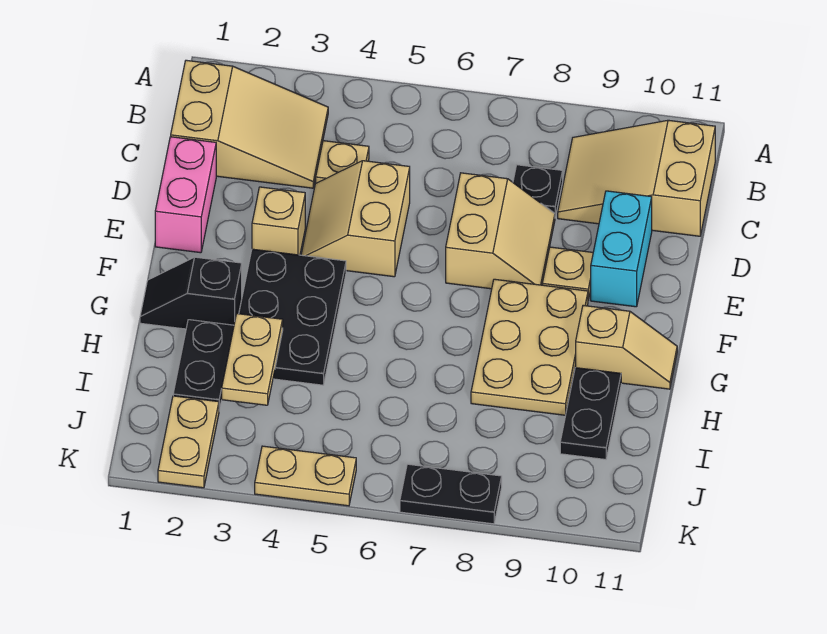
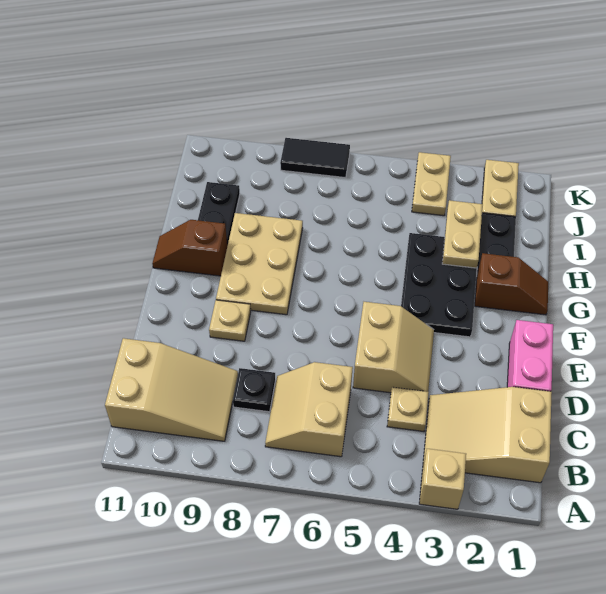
tan slope D7:E8 level 1 top 7 -> tan slope B6:C7 level 1 top 6
cyan brick D10:E10 level 1 -> none
tan brick E3 level 1 -> tan brick A3 level 1
black slope G1:G2 level 1 top 2 -> brown slope G1:G2 level 1 top 2
tan slope G10:G11 level 1 top 10 -> brown slope G10:G11 level 1 top 10
tan plate K4:K5 level 1 -> tan plate J4:K4 level 1
black plate K7:K8 level 1 -> black tile K7:K8 level 1

